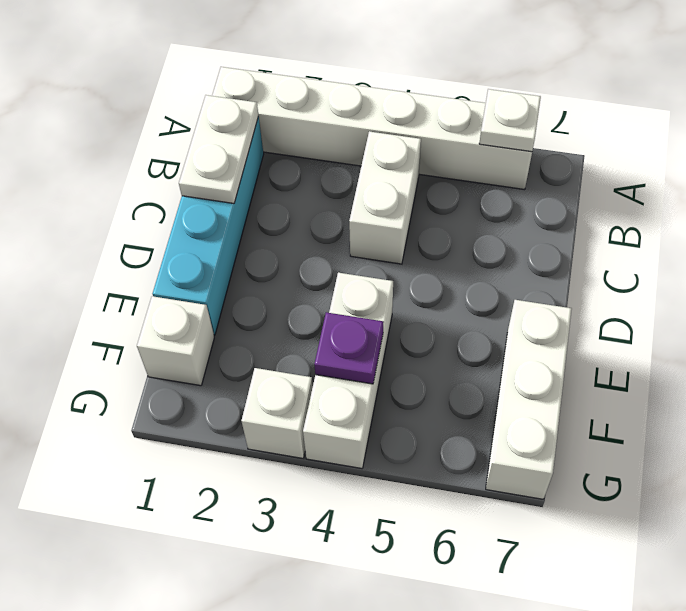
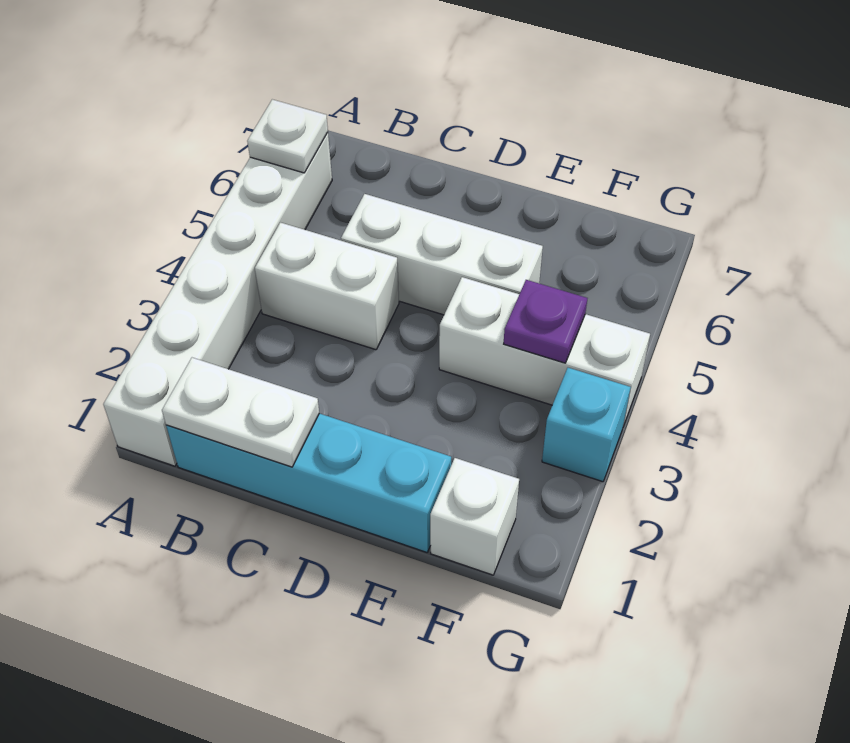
white brick E7:G7 level 1 -> white brick C5:E5 level 1
white brick G3 level 1 -> cyan brick G3 level 1

